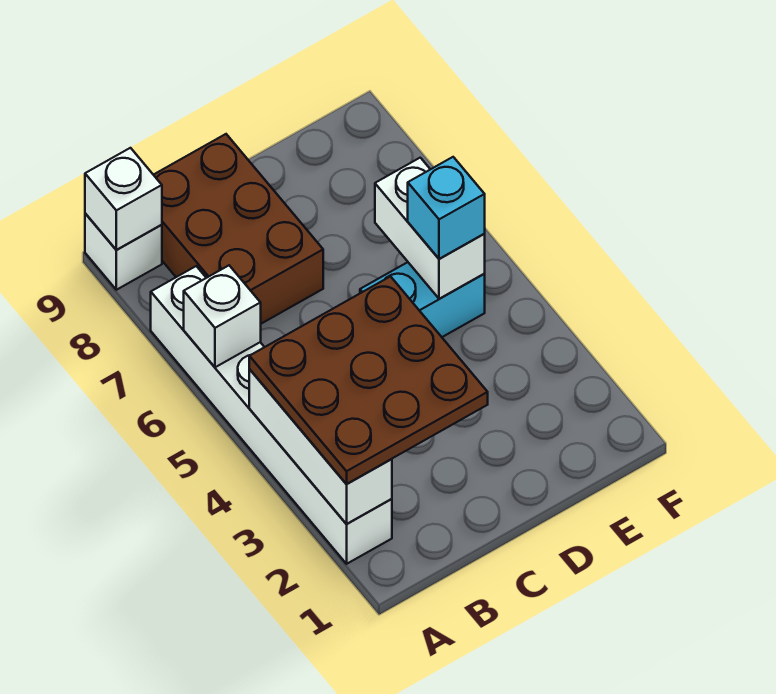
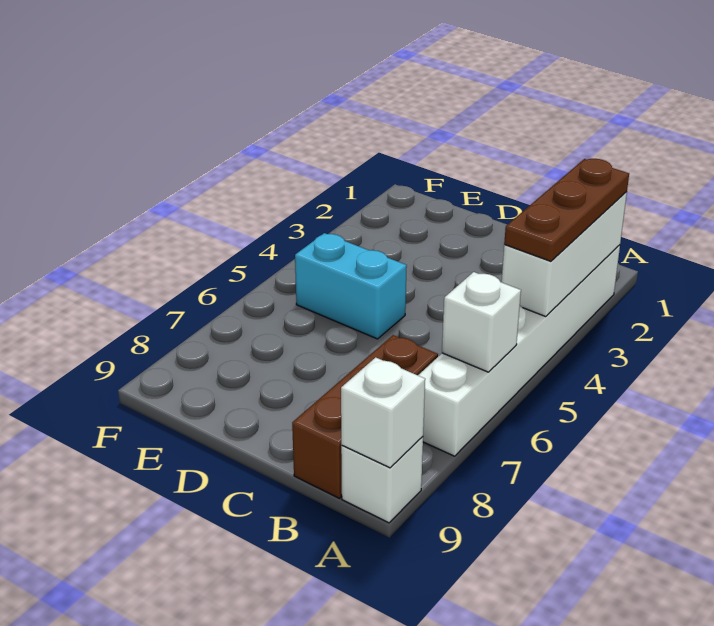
brown plate A2:C4 level 3 -> brown plate A2:A4 level 3
brown brick B7:C9 level 1 -> brown brick B7:B9 level 1
white brick E5:E6 level 2 -> none
cyan brick E5 level 3 -> none

